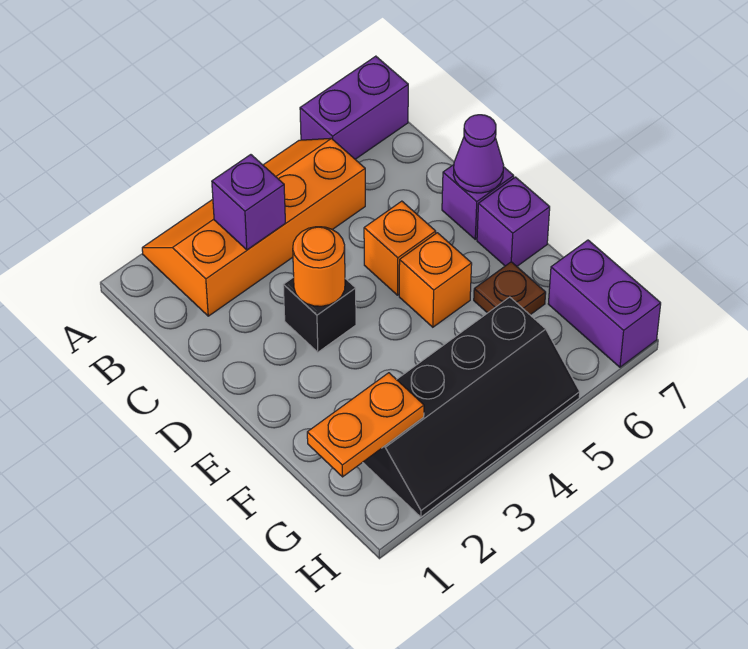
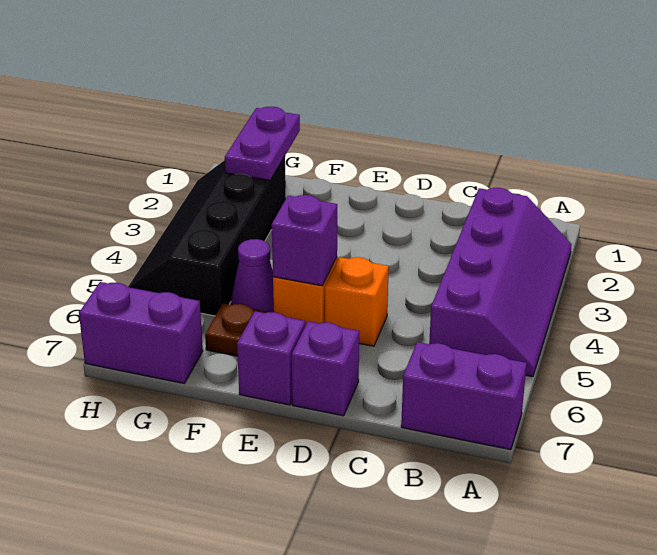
orange slope A2:B5 level 1 top B -> purple slope A2:B5 level 1 top B
purple brick A6:A7 level 1 -> purple brick A7:B7 level 1
purple brick B3 level 2 -> purple brick E5 level 2
black brick D3 level 1 -> none
orange round brick D3 level 2 -> none
purple cone D7 level 2 -> purple cone F5 level 1
orange plate G1:G2 level 2 -> purple plate G1:G2 level 2

